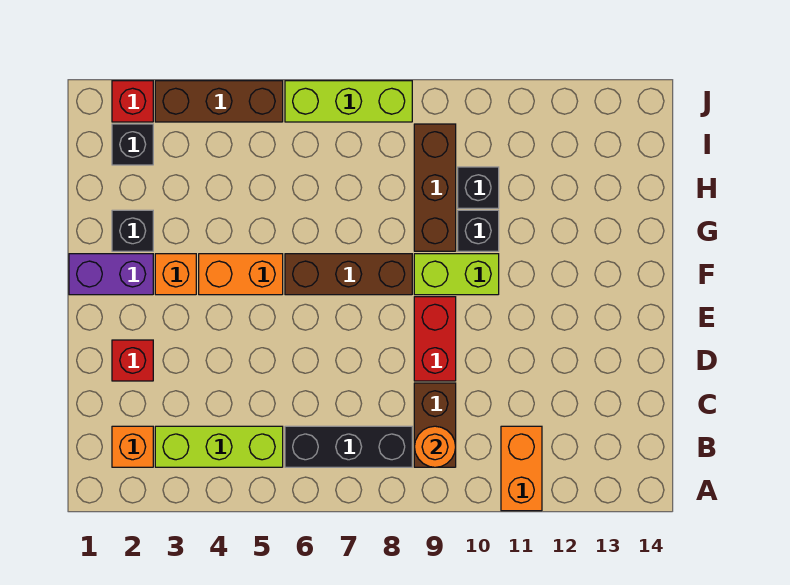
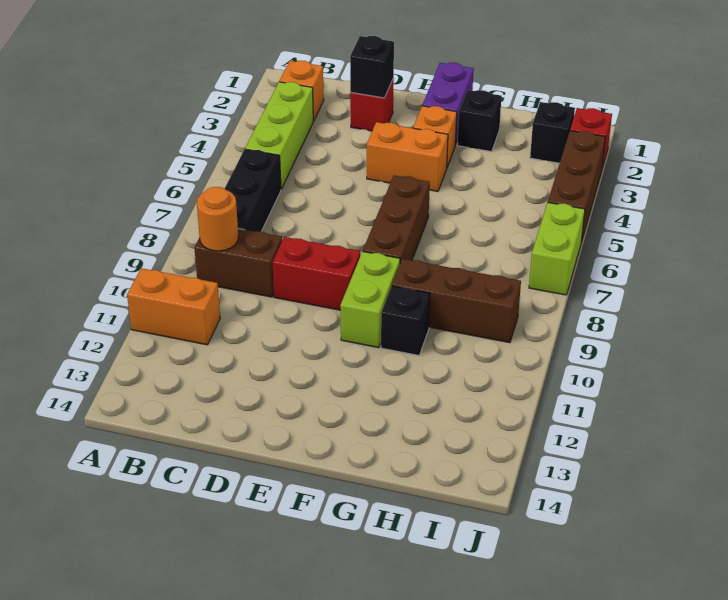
orange brick F4:F5 level 1 -> orange brick E4:F4 level 1
black brick H10 level 1 -> black brick D2 level 2
lime brick J6:J8 level 1 -> lime brick J6:J7 level 1

